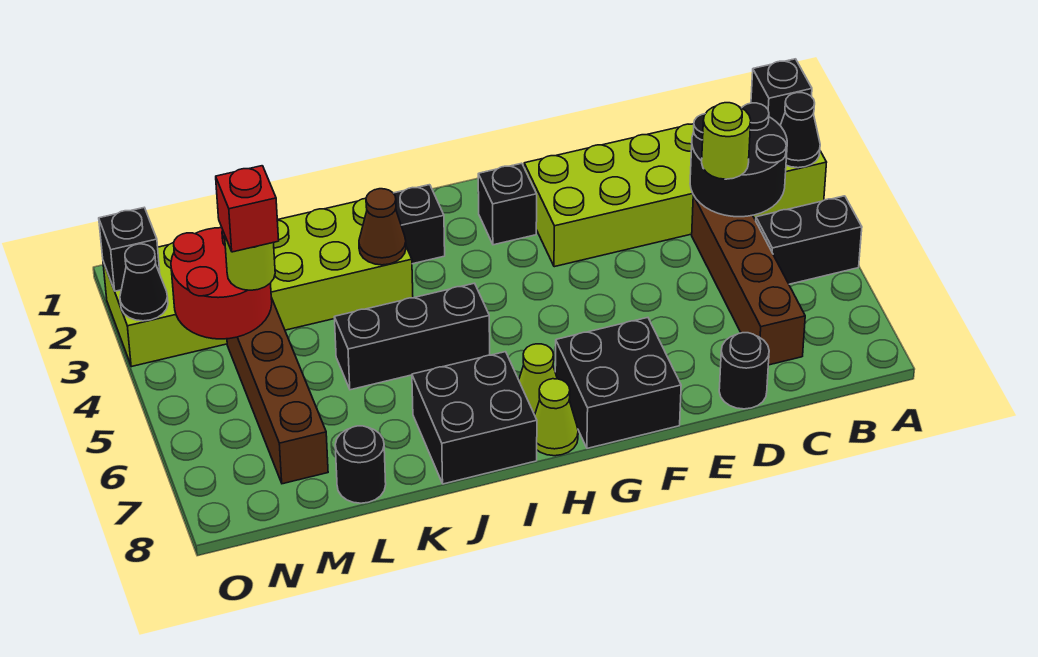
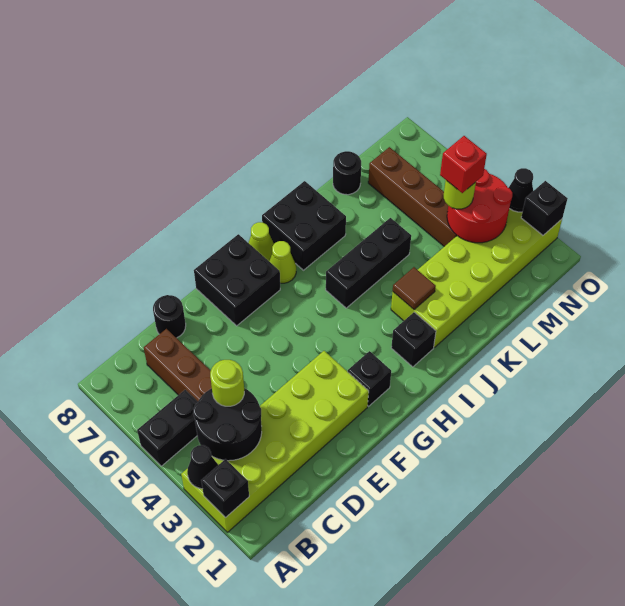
brown cone J3 level 2 -> brown tile J3 level 2

